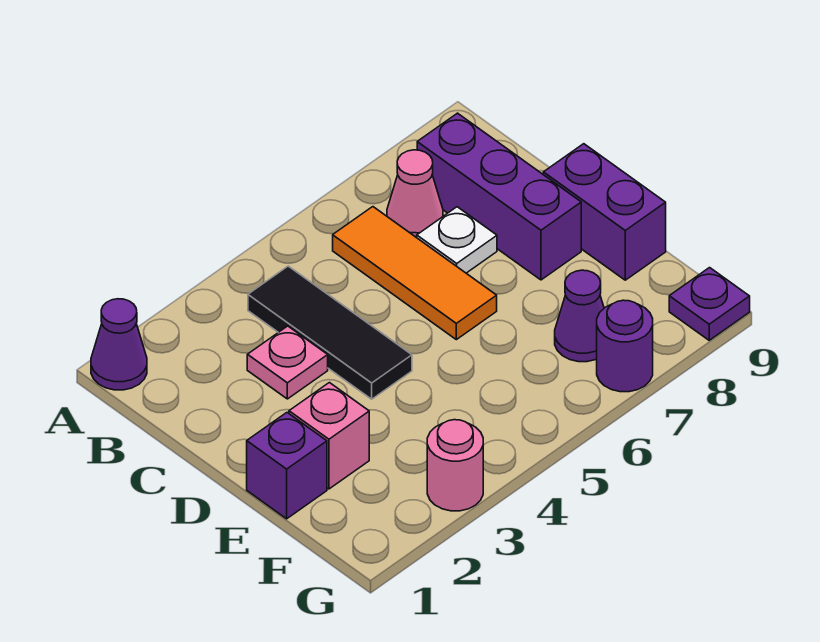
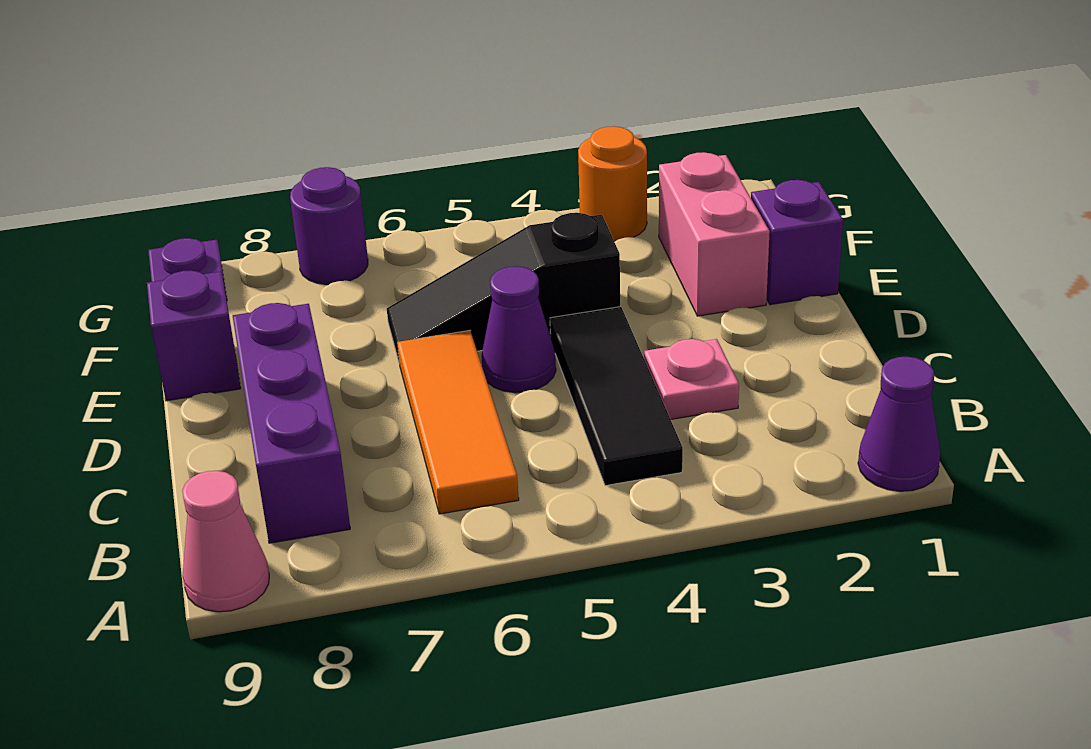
pink cone B7 level 1 -> pink cone A9 level 1
white plate C7 level 1 -> none
purple brick D9:E9 level 1 -> purple brick E9 level 1
pink brick E2 level 1 -> pink brick E2:F2 level 1
none -> black slope E4:E6 level 1 top 4
purple cone F7 level 1 -> purple cone D5 level 1
pink round brick G3 level 1 -> orange round brick G3 level 1

